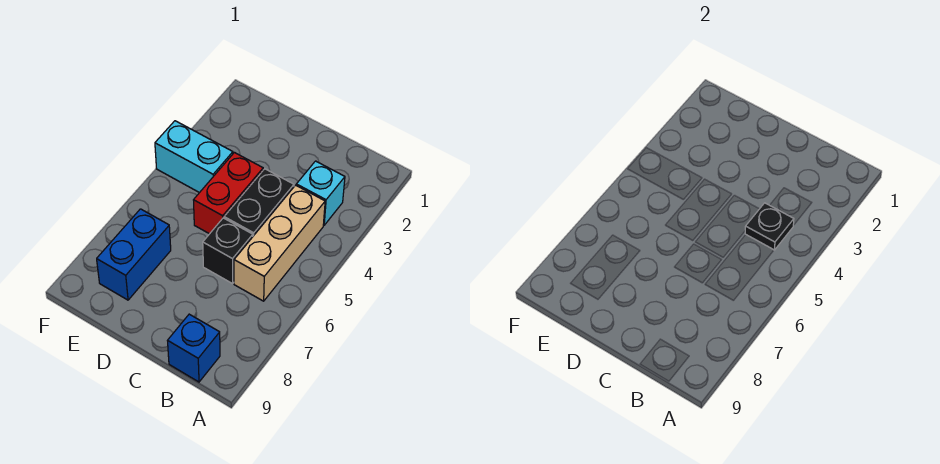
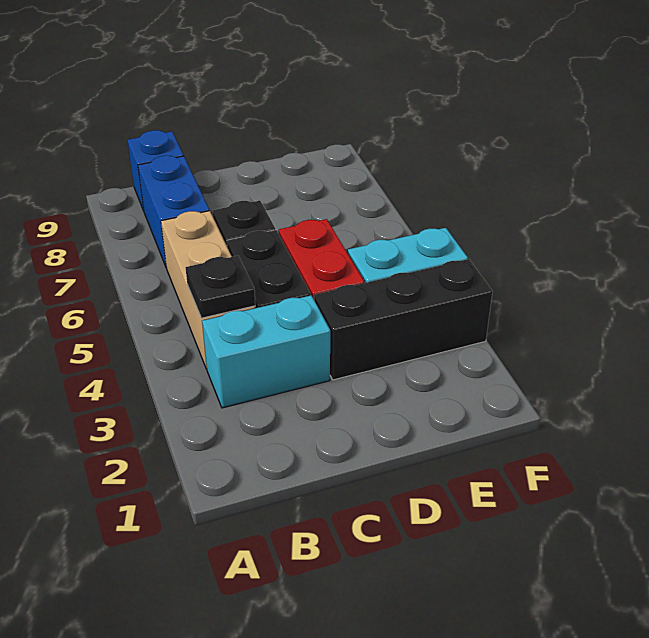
cyan brick B3 level 1 -> cyan brick B3:C3 level 1
none -> black brick D3:F3 level 1
blue brick E7:E8 level 1 -> blue brick B7:B8 level 1

